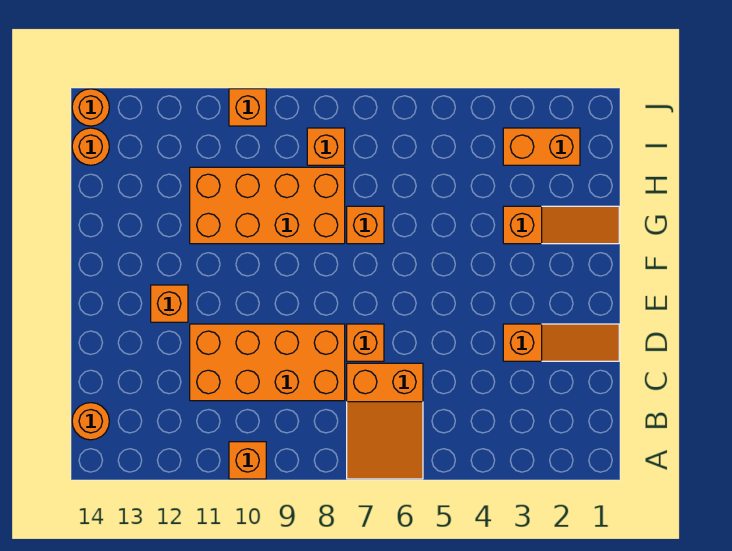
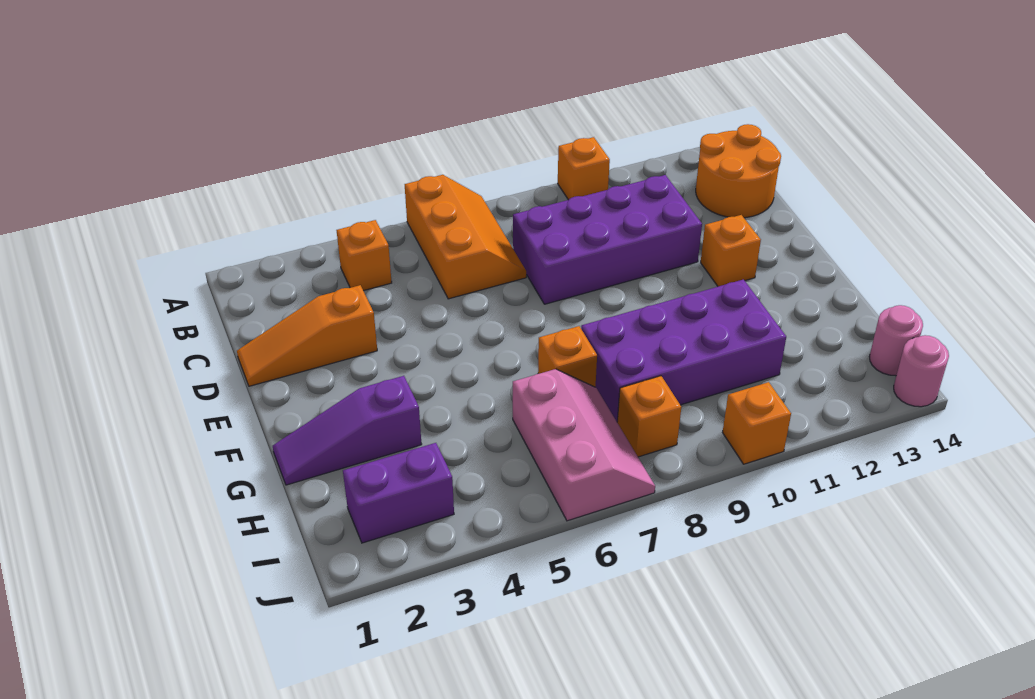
orange slope A6:C7 level 1 top C -> orange slope A6:C7 level 1 top 6
orange round brick B14 level 1 -> orange round brick B13:C14 level 1
orange brick C8:D11 level 1 -> purple brick C8:D11 level 1
orange brick D7 level 1 -> orange brick B4 level 1
orange slope G1:G3 level 1 top 3 -> purple slope G1:G3 level 1 top 3
orange brick G8:H11 level 1 -> purple brick G8:H11 level 1
none -> pink slope H6:J7 level 1 top 6
orange brick I2:I3 level 1 -> purple brick I2:I3 level 1
orange round brick I14 level 1 -> pink round brick I14 level 1
orange round brick J14 level 1 -> pink round brick J14 level 1

